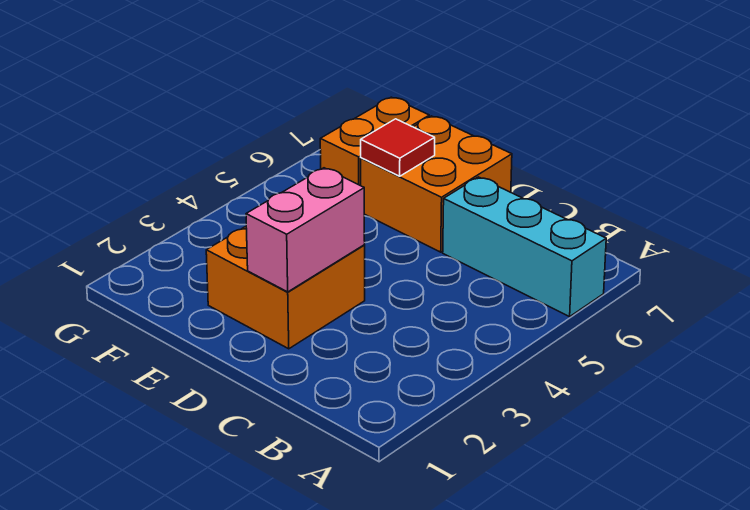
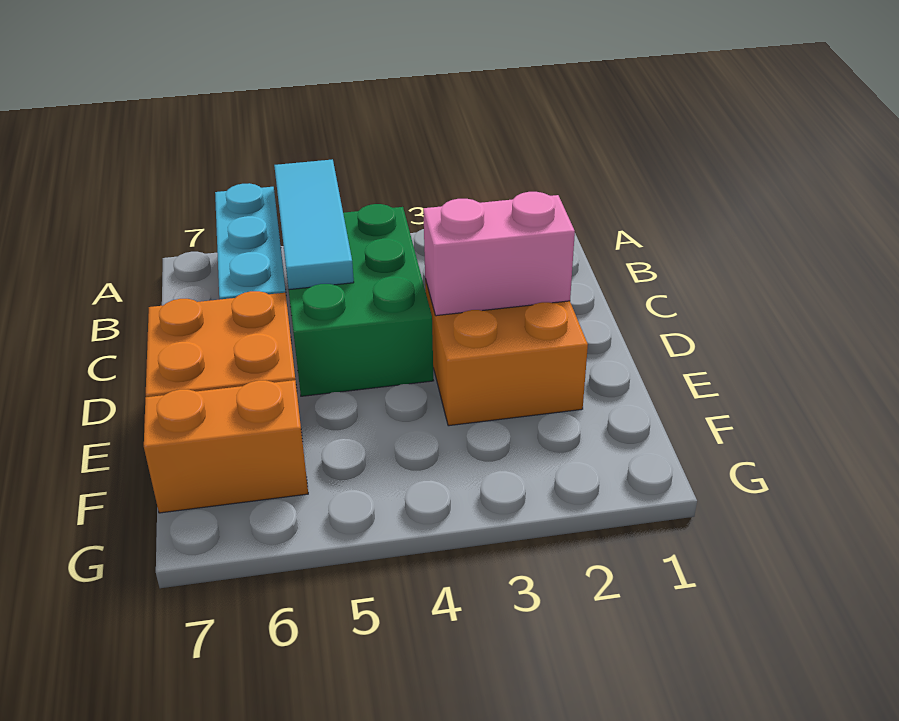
none -> cyan tile A5:C5 level 2
none -> green brick B4:D5 level 1
red tile E6 level 2 -> none

